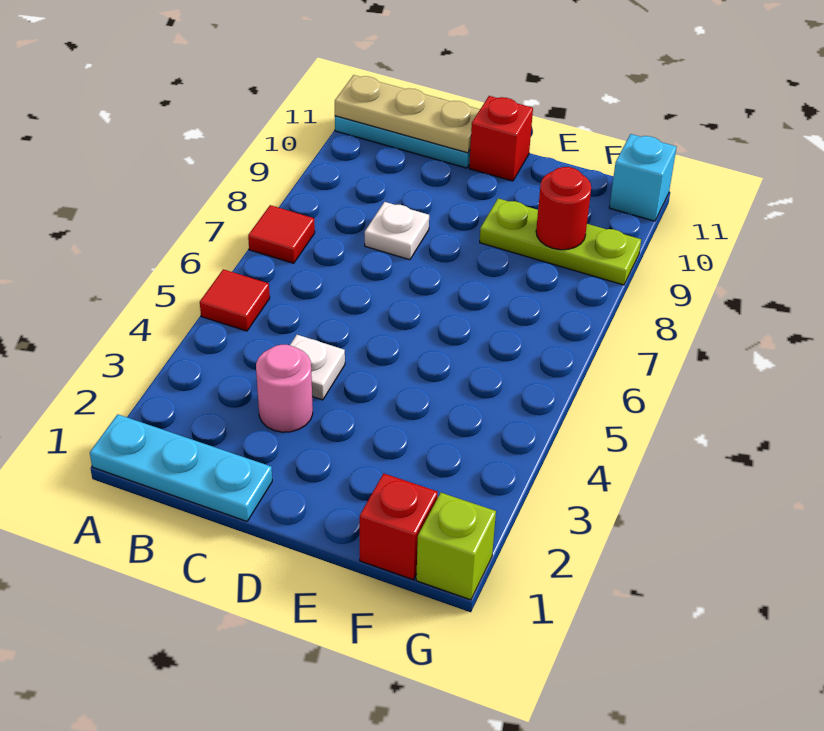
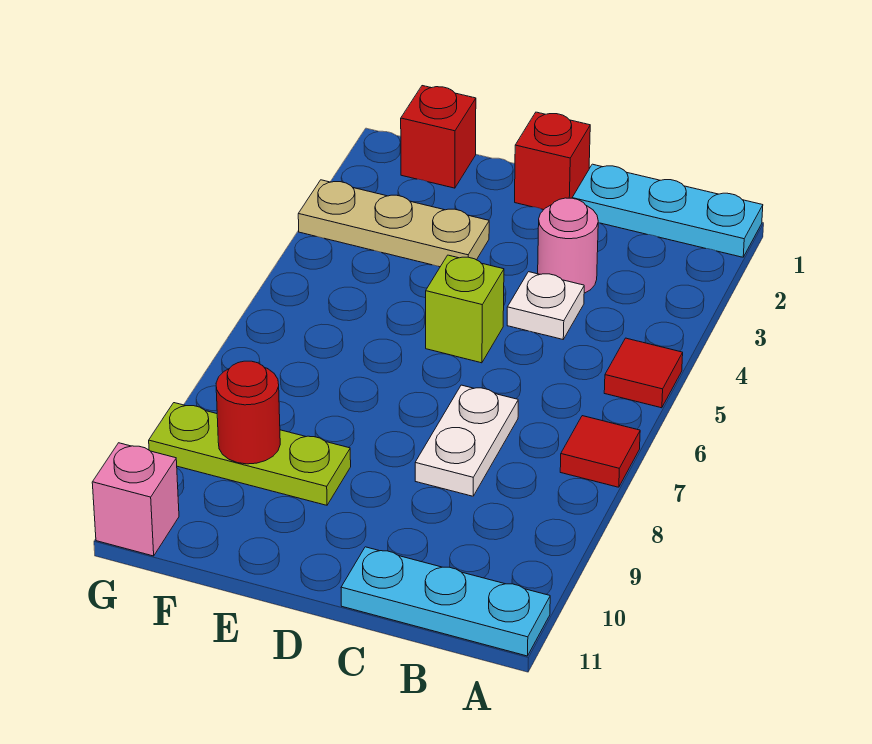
tan plate A11:C11 level 2 -> tan plate E3:G3 level 1
white plate C8 level 1 -> white plate C7:C8 level 1
red brick D11 level 1 -> red brick D1 level 1
lime brick G1 level 1 -> lime brick D5 level 1
cyan brick G11 level 1 -> pink brick G11 level 1

